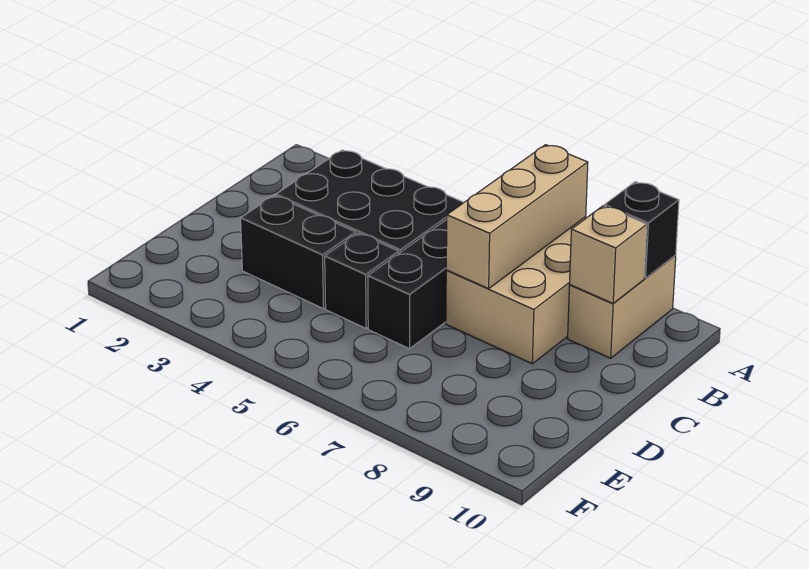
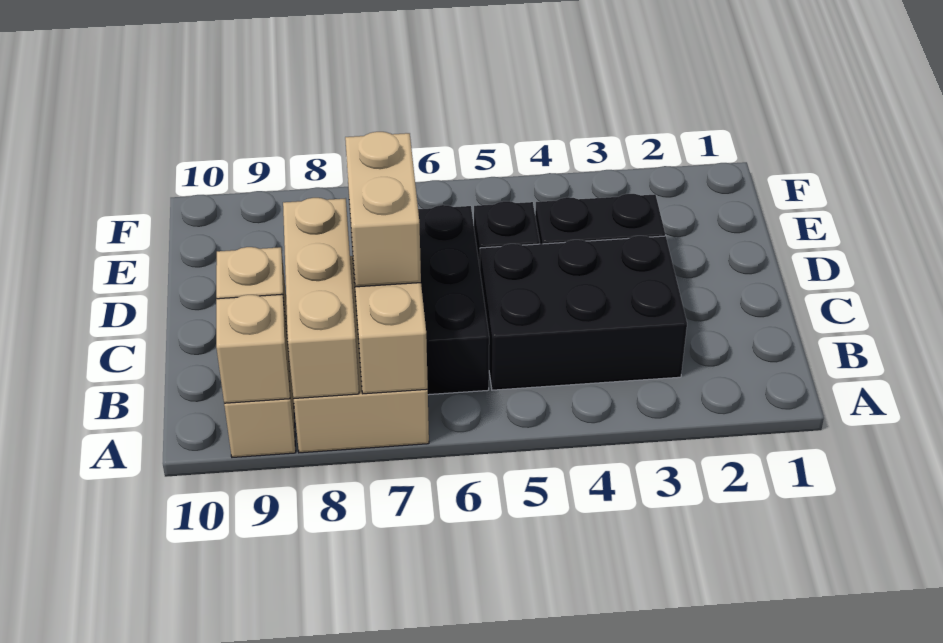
none -> tan brick A8:C8 level 2
black brick A9 level 2 -> tan brick A9 level 2
none -> tan brick B7:C7 level 3

